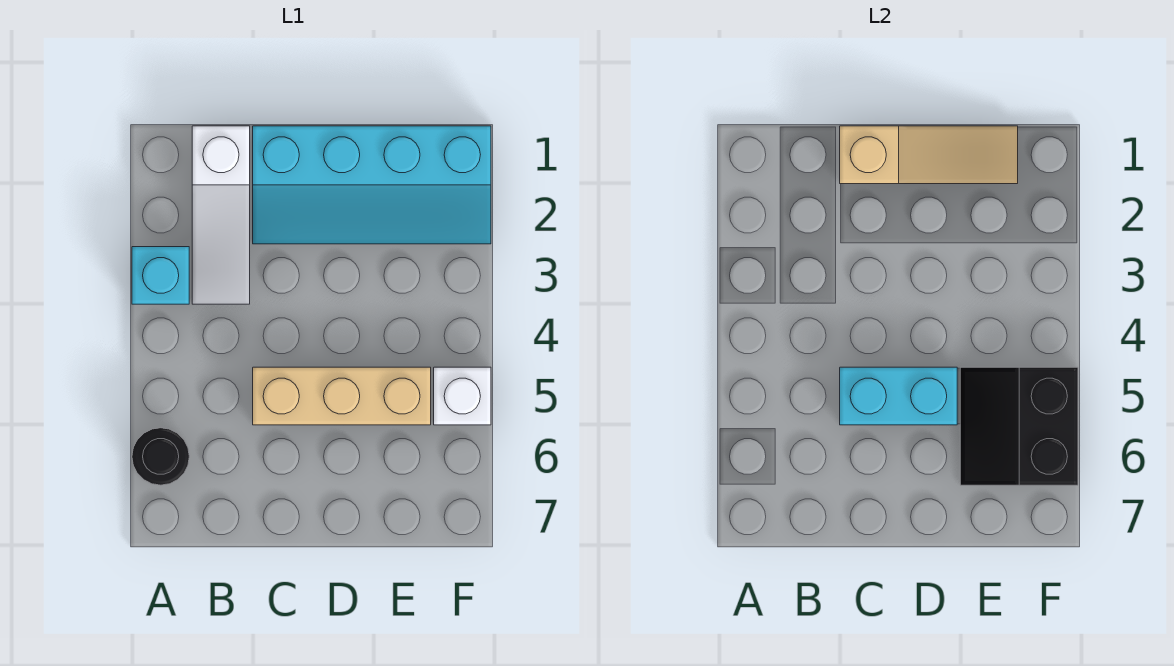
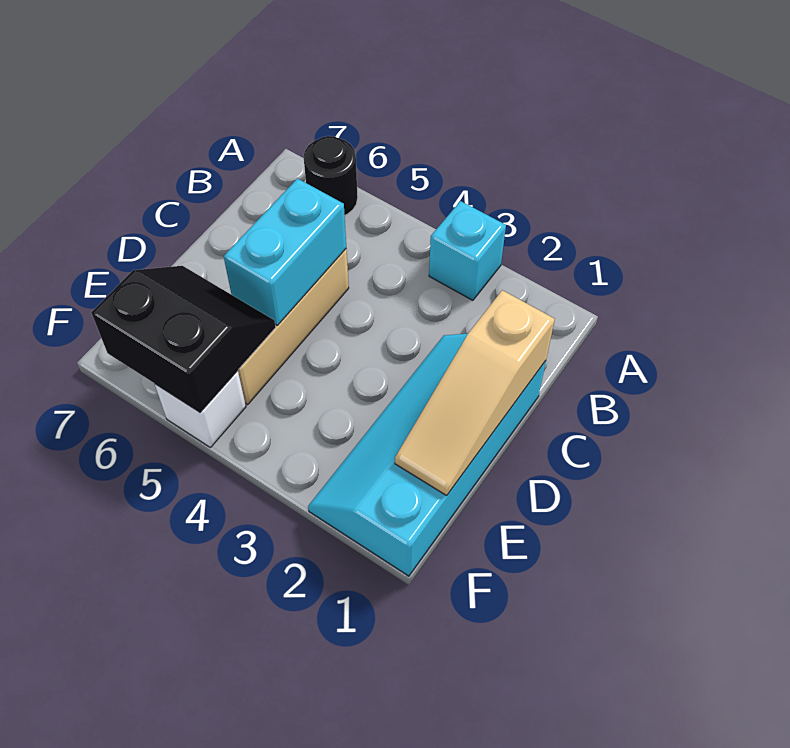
white slope B1:B3 level 1 top 1 -> none

